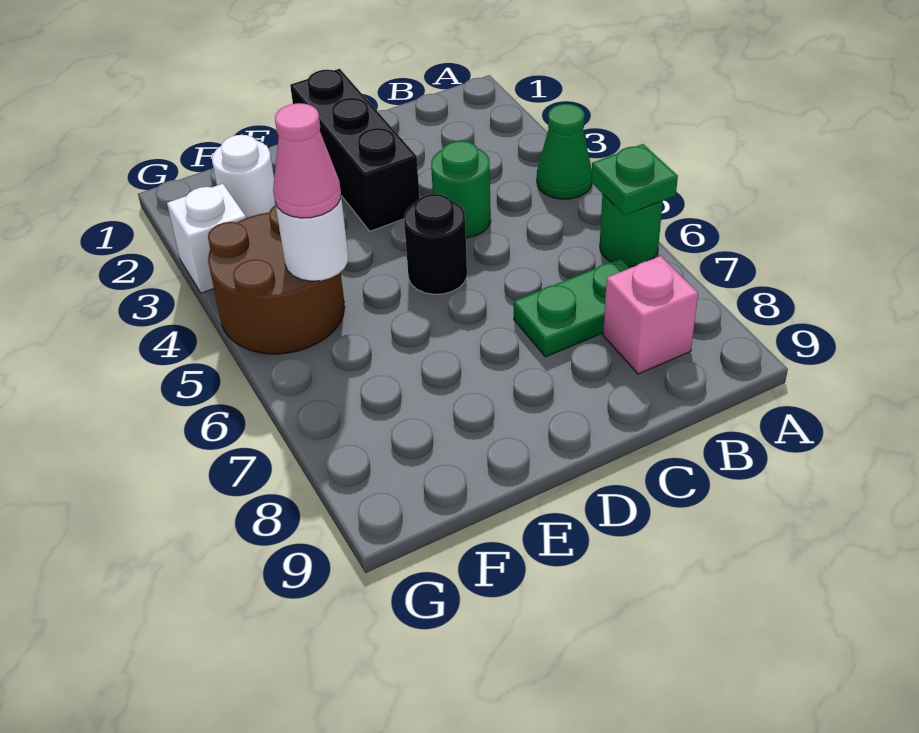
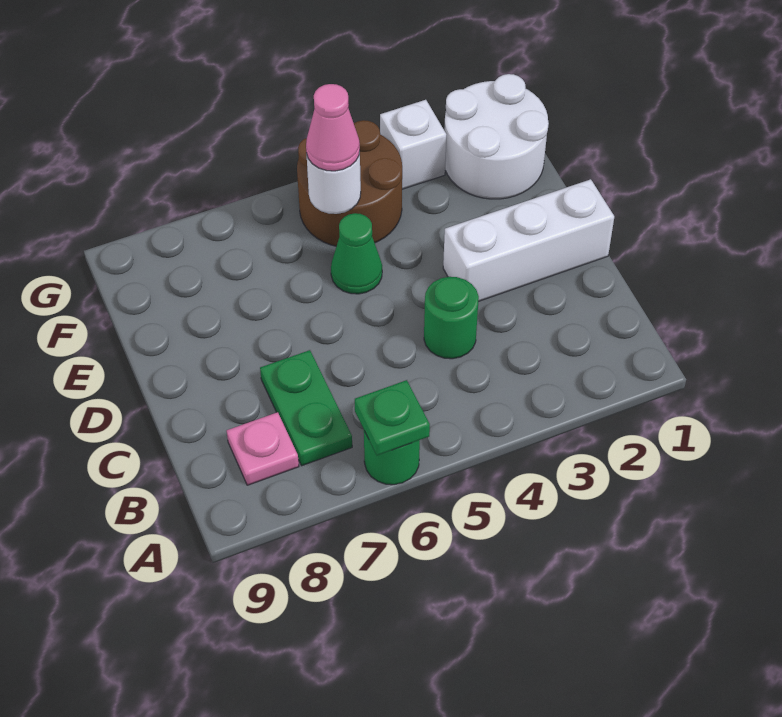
green cone A4 level 1 -> green cone E5 level 1
pink brick B8 level 1 -> pink plate B8 level 1
black brick D1:D3 level 1 -> white brick D1:D3 level 1
black round brick D5 level 1 -> none
white round brick F2 level 1 -> white round brick F1:G2 level 1

